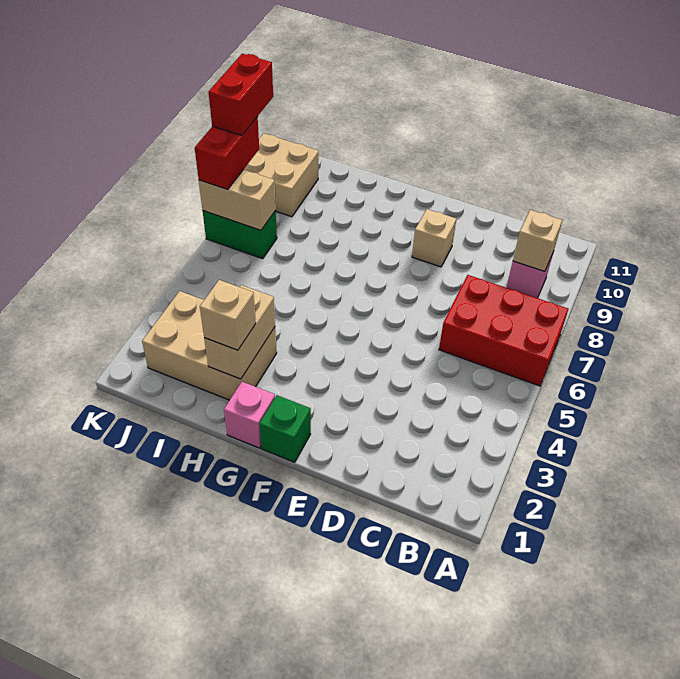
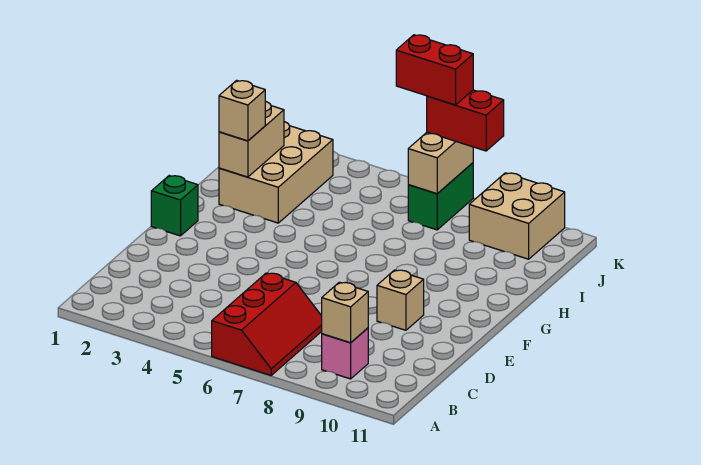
red brick A6:C7 level 1 -> red slope A6:C7 level 1 top 6
pink brick G1 level 1 -> none
tan brick H2:H3 level 2 -> tan brick H2:I2 level 2
red brick K8:K9 level 4 -> red brick K6:K7 level 4

